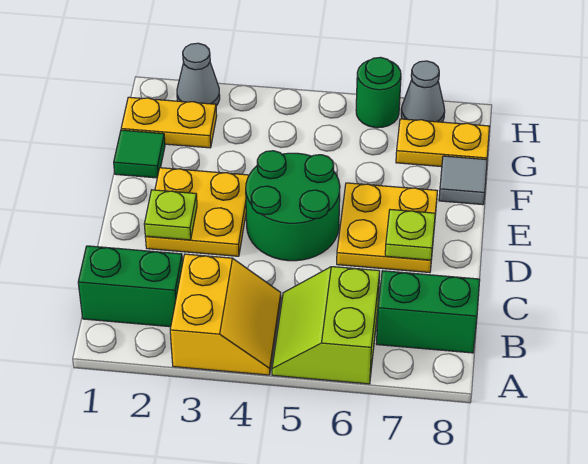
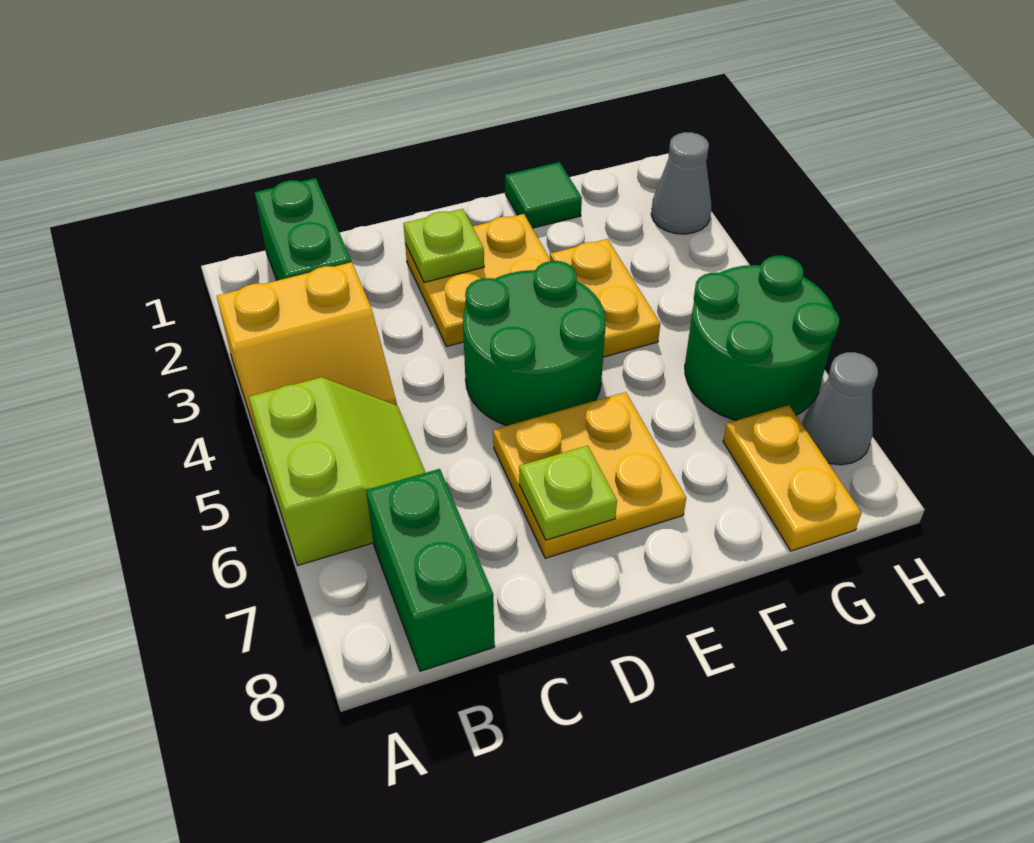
lime slope A5:B6 level 1 top 6 -> lime slope A5:B6 level 1 top A
grey tile F8 level 1 -> none
yellow plate G1:G2 level 1 -> yellow plate F3:F4 level 1
green round brick H6 level 1 -> green round brick G5:H6 level 1

